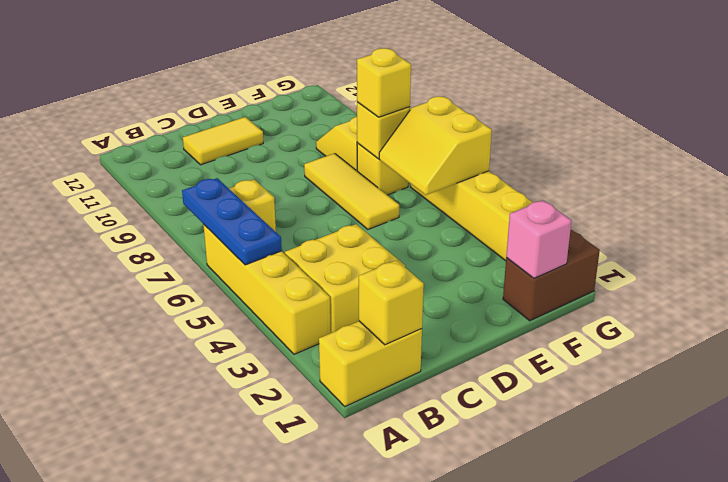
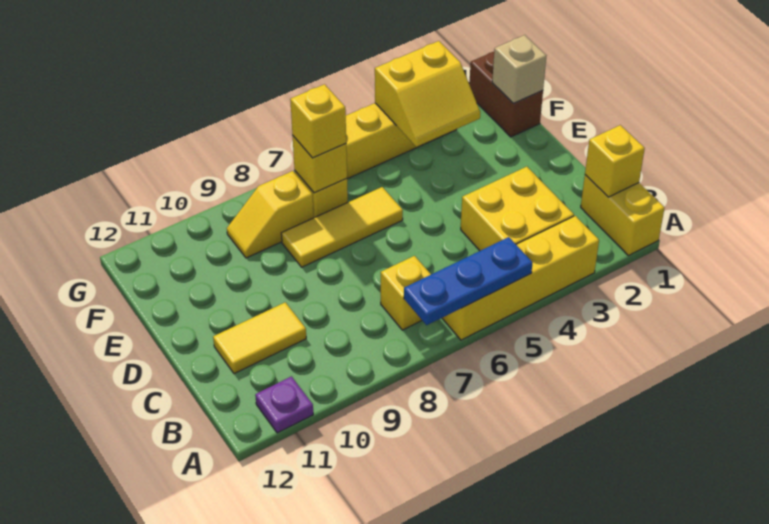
none -> purple plate A11 level 1
yellow tile C11:D11 level 1 -> yellow tile C10:C11 level 1
pink brick F1 level 2 -> tan brick F1 level 2
yellow slope F5:G6 level 2 top G -> yellow slope F3:G4 level 2 top G

